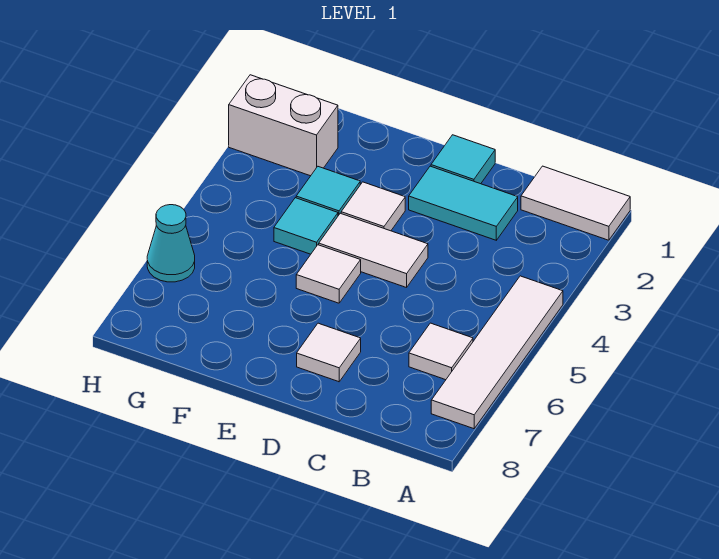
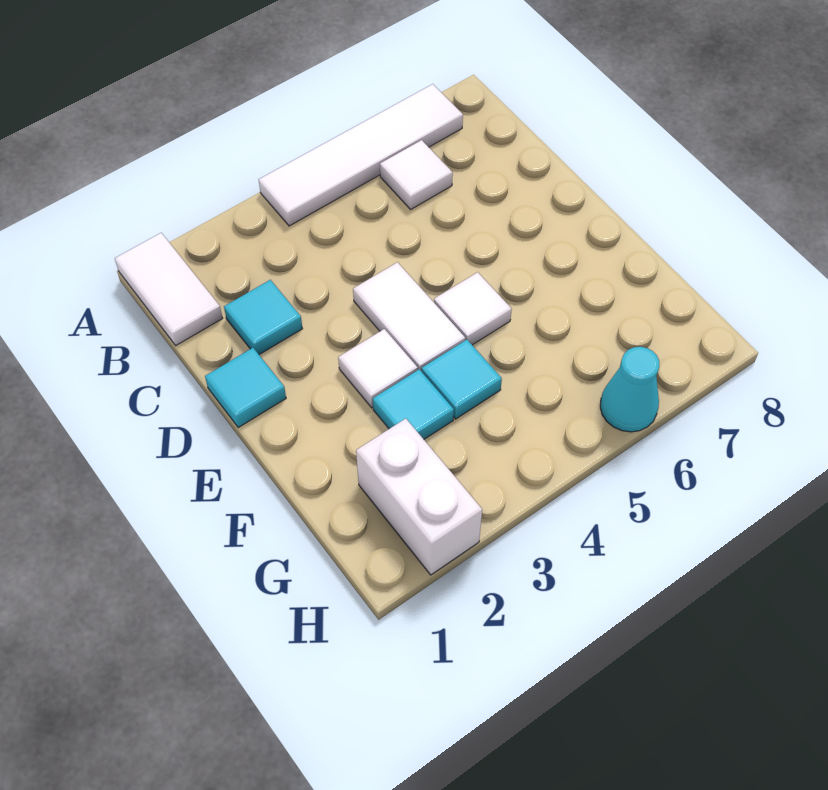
cyan tile C2:D2 level 1 -> cyan tile C2 level 1
white tile D7 level 1 -> none

